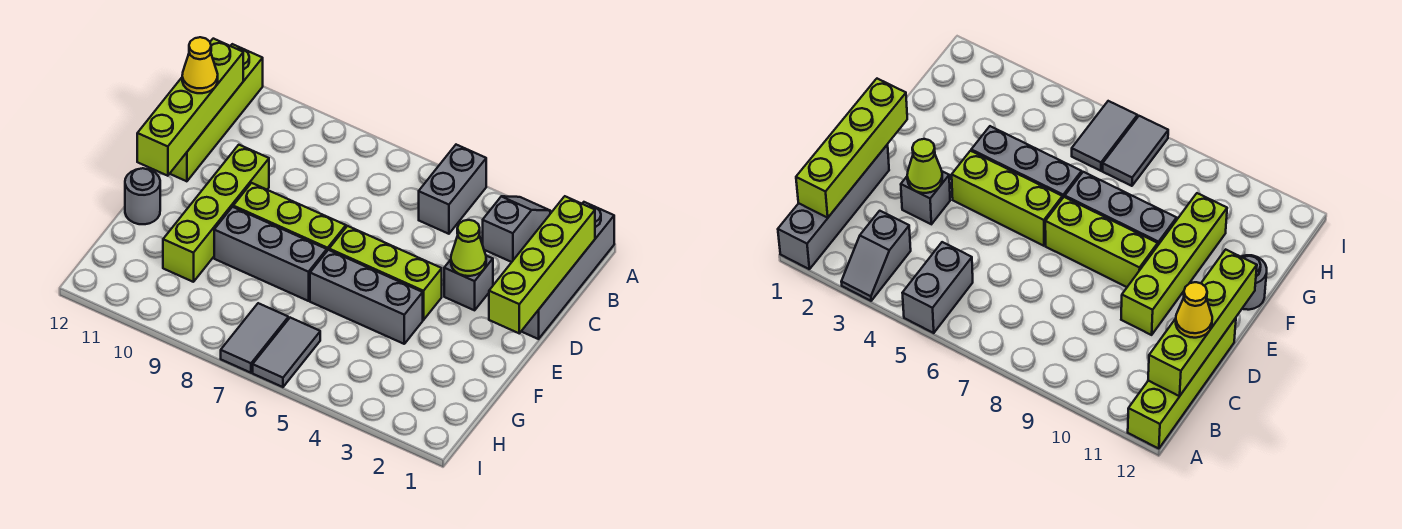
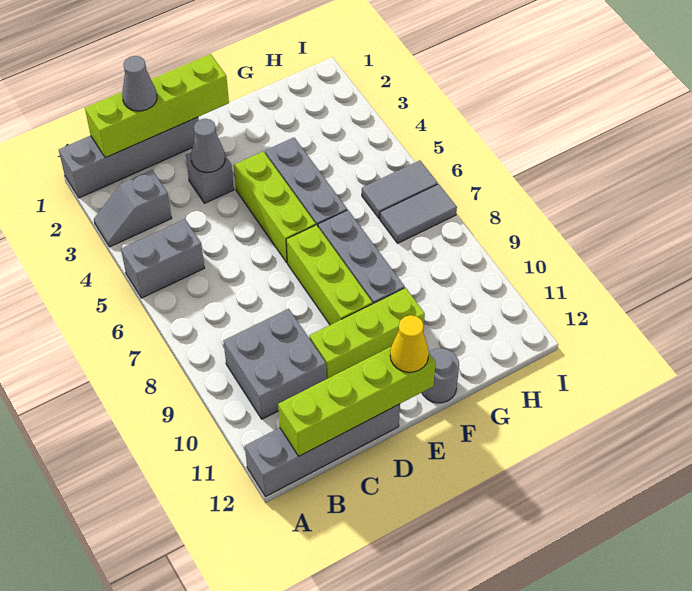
lime brick A12:D12 level 1 -> grey brick A12:D12 level 1
none -> grey brick B9:C10 level 1
none -> grey cone C1 level 3
yellow cone C12 level 3 -> yellow cone E12 level 3
lime cone D3 level 2 -> grey cone D3 level 2
lime brick D10:G10 level 1 -> lime brick D10:F10 level 1

